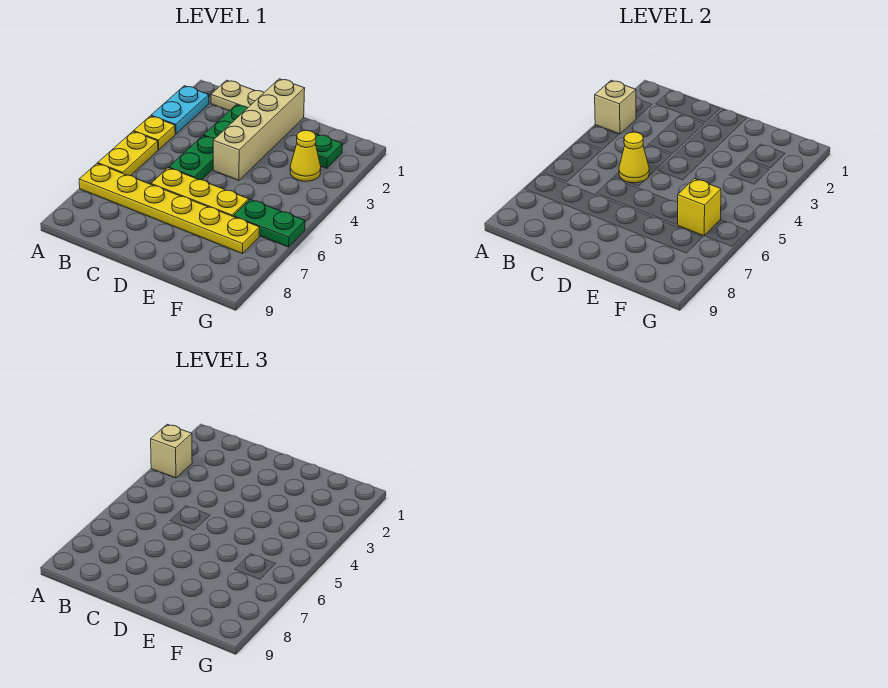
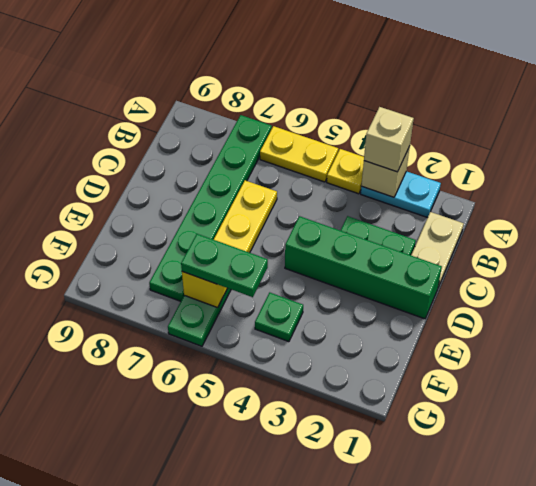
yellow plate A7:F7 level 1 -> green plate A7:F7 level 1
green plate C4:C5 level 1 -> green plate F5:F6 level 3
yellow cone C5 level 2 -> none
tan brick D1:D4 level 1 -> green brick D1:D4 level 1
green plate F2 level 1 -> green plate F4 level 1
yellow cone F3 level 1 -> none

